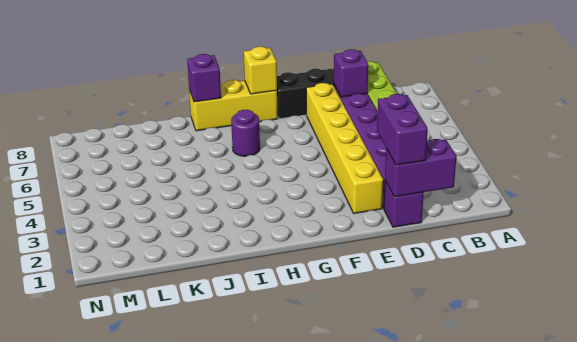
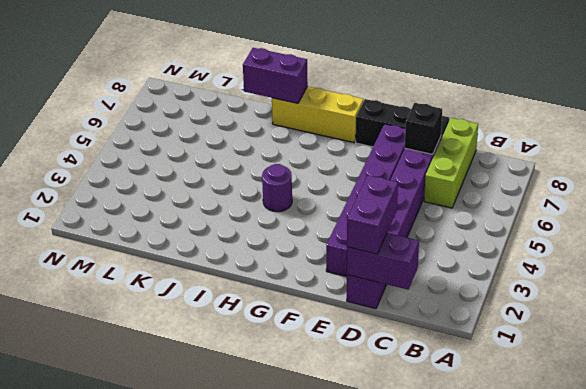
purple brick D7 level 2 -> black brick D7 level 2
yellow brick E2:E7 level 1 -> purple brick E2:E7 level 1
yellow brick G8 level 2 -> none
purple round brick H6 level 1 -> purple round brick H4 level 1
purple brick I8 level 2 -> purple brick I8:J8 level 2

